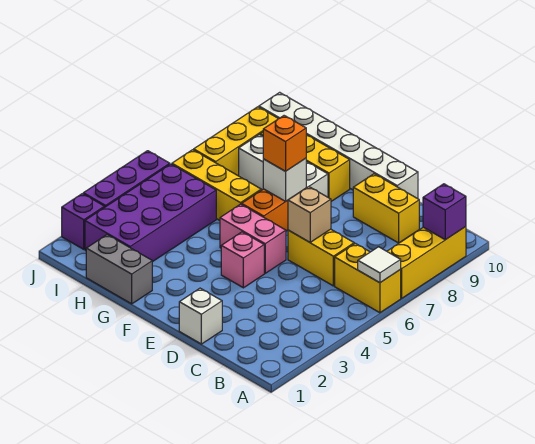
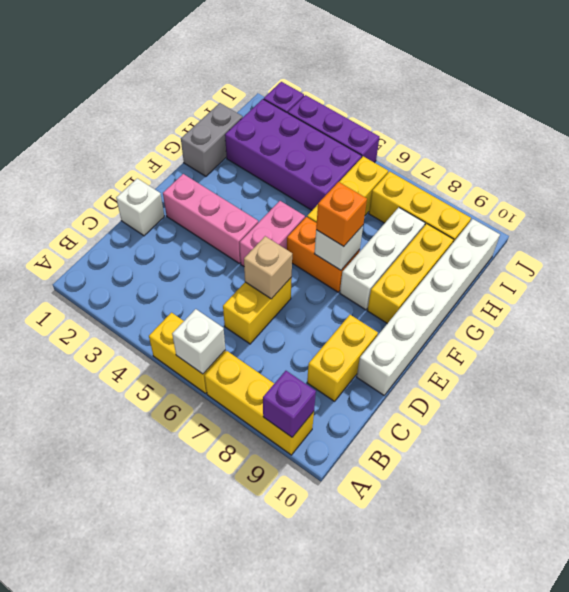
yellow brick A6:B6 level 1 -> yellow brick A5:A6 level 1
white tile A6 level 2 -> white brick A6 level 2
pink brick E4 level 1 -> pink brick E2:E4 level 1

